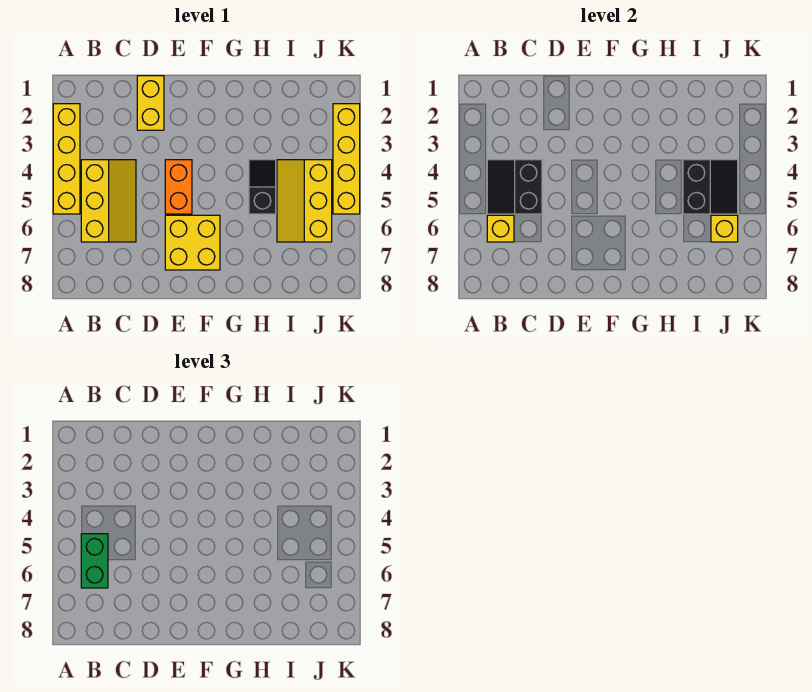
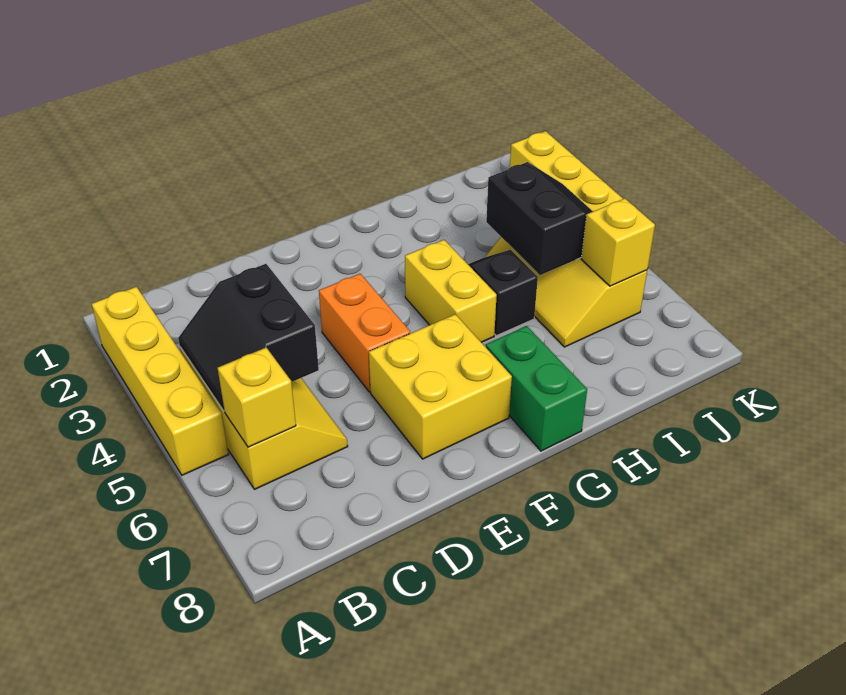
green brick B5:B6 level 3 -> green brick G7:G8 level 1
yellow brick D1:D2 level 1 -> yellow brick G4:G5 level 1

